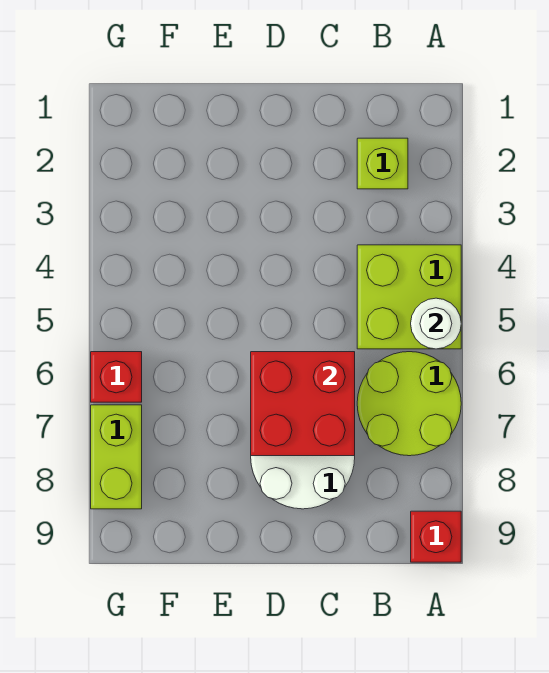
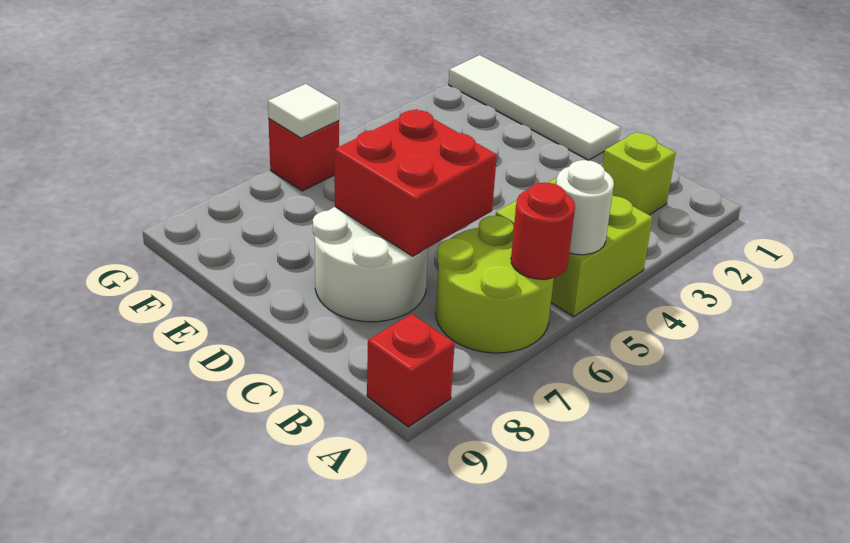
none -> red round brick A6 level 2
none -> white tile D1:G1 level 1
none -> white tile G6 level 2
lime brick G7:G8 level 1 -> none

